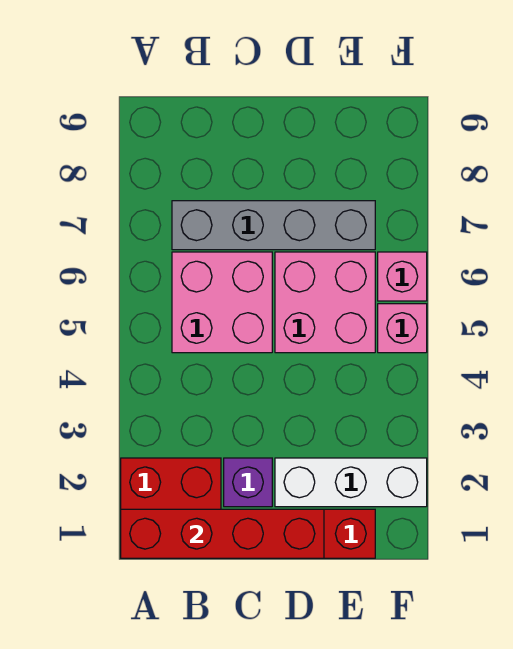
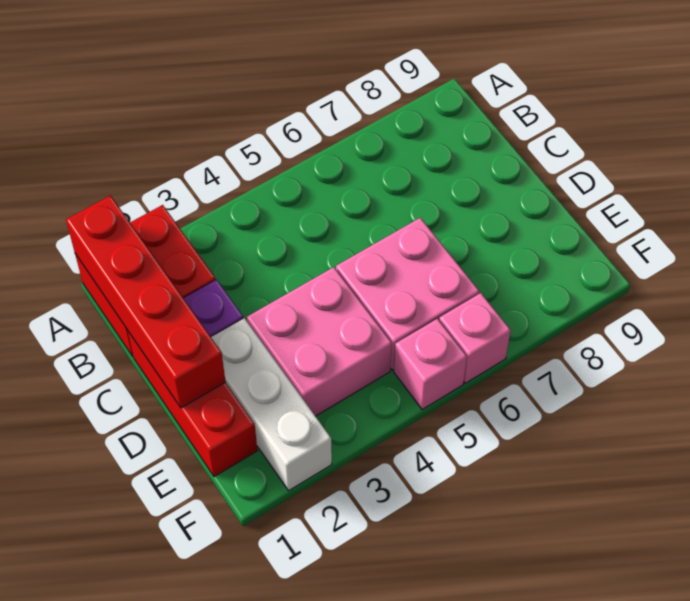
pink brick B5:C6 level 1 -> pink brick D3:E4 level 1
grey brick B7:E7 level 1 -> none

